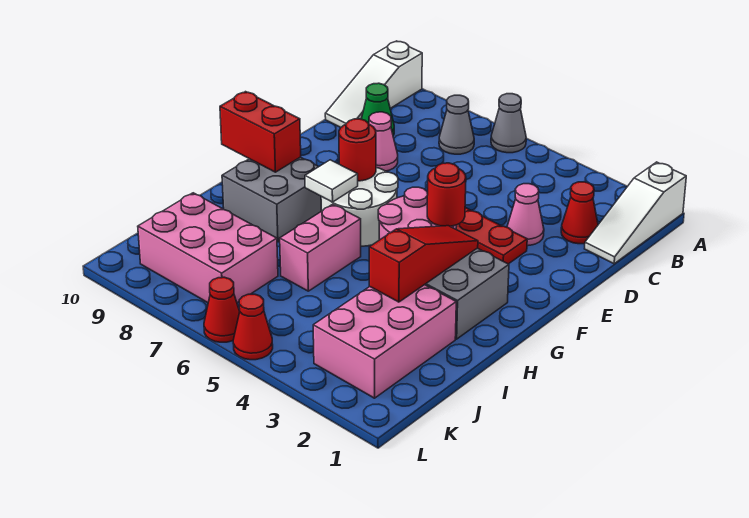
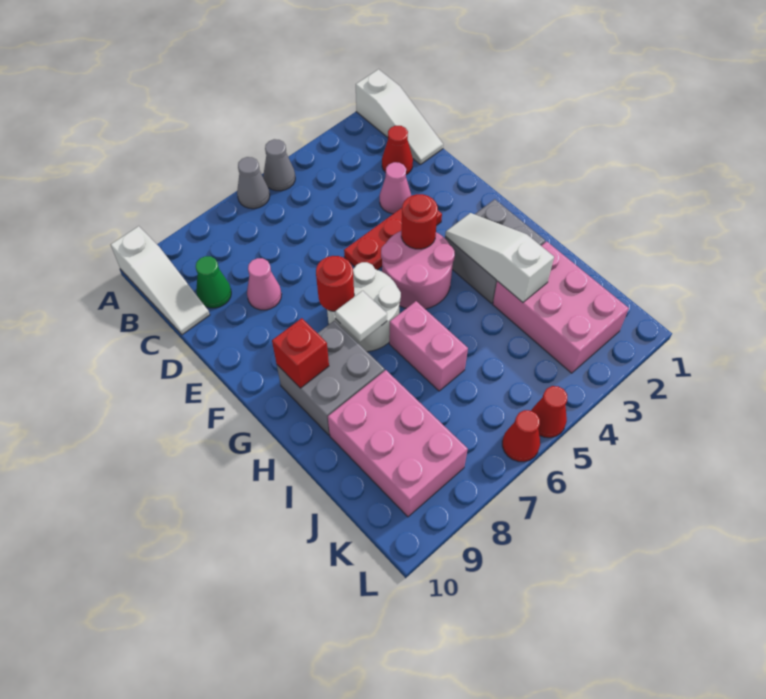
grey cone B7 level 1 -> grey cone A5 level 1
red slope G3:I3 level 2 top I -> white slope G3:I3 level 2 top I
red brick G9:G10 level 2 -> red brick G9 level 2
pink brick J7:K9 level 1 -> pink brick I8:K9 level 1

